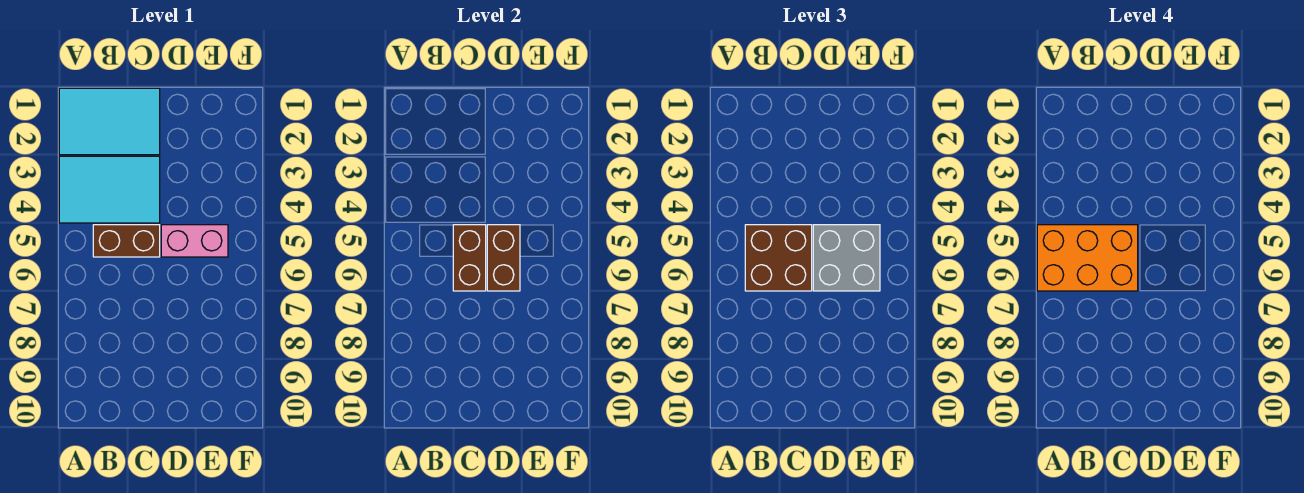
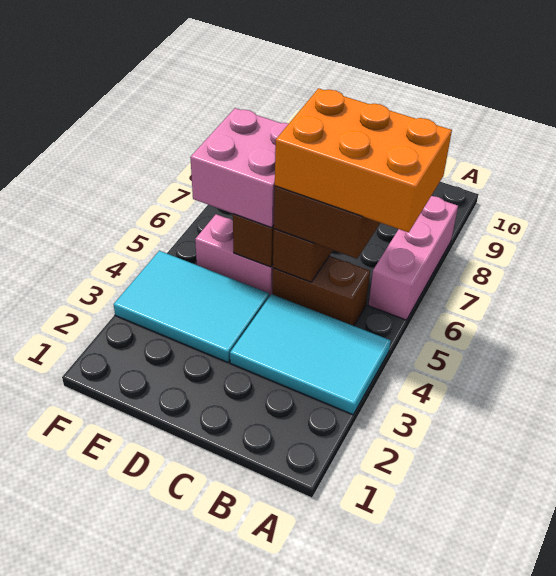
cyan tile A1:C2 level 1 -> cyan tile D3:F4 level 1
none -> pink brick A6:A8 level 1
grey brick D5:E6 level 3 -> pink brick D5:E6 level 3

